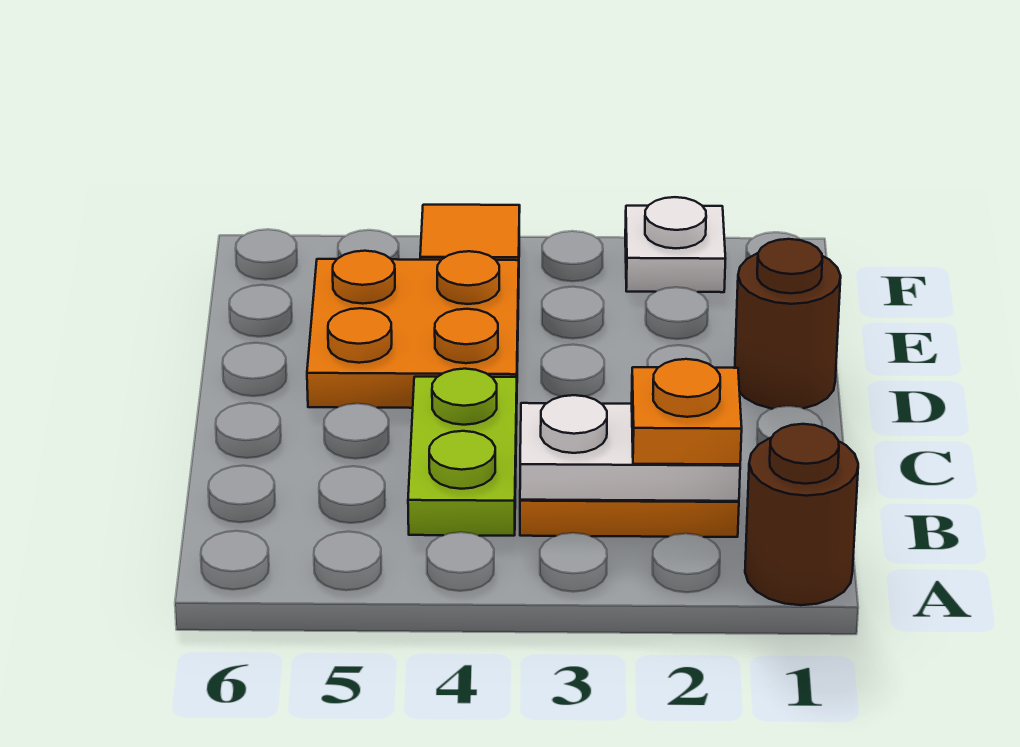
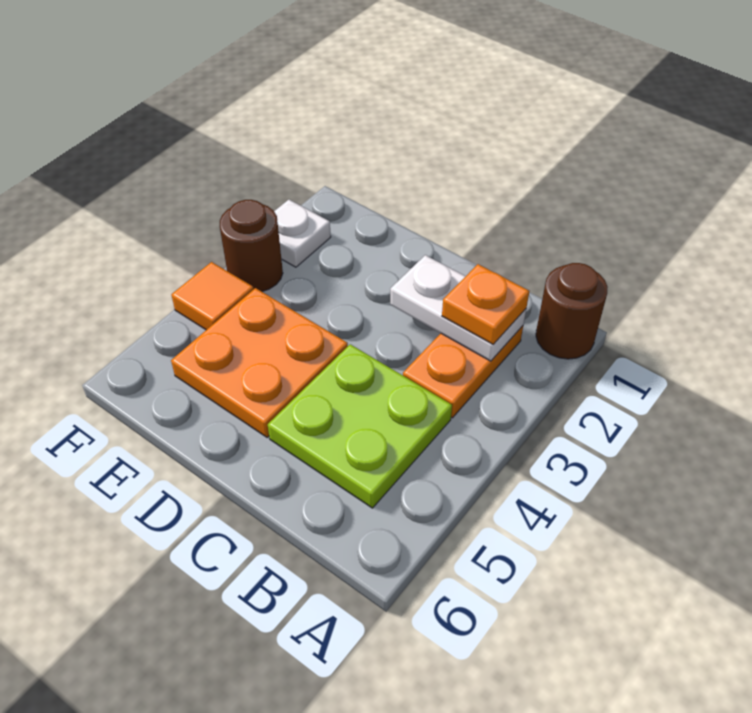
white plate B2:B3 level 2 -> white plate B2:C2 level 2
lime plate B4:C4 level 1 -> lime plate B4:C5 level 1
brown round brick D1 level 1 -> brown round brick F3 level 1

